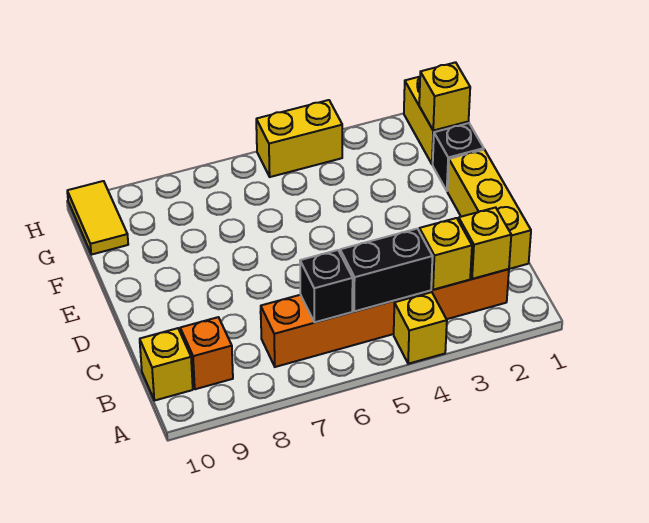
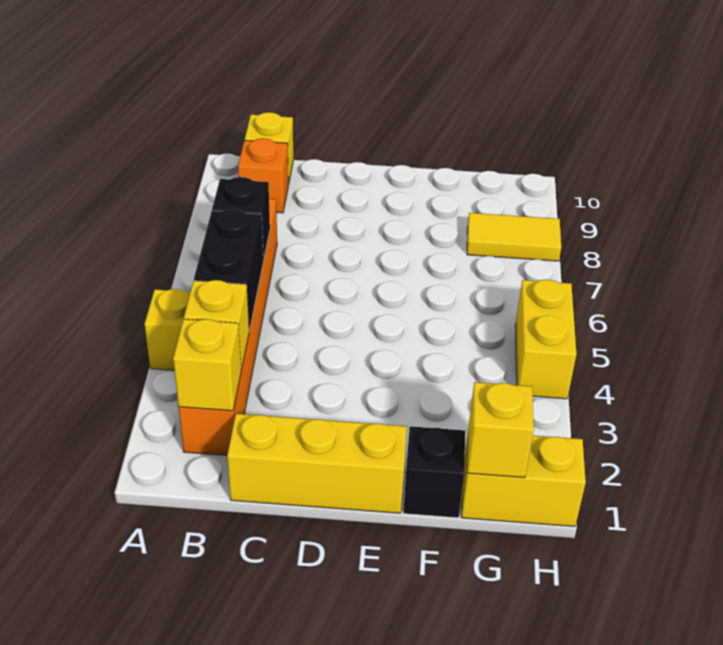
yellow tile G10:H10 level 1 -> yellow tile G8:H8 level 1

